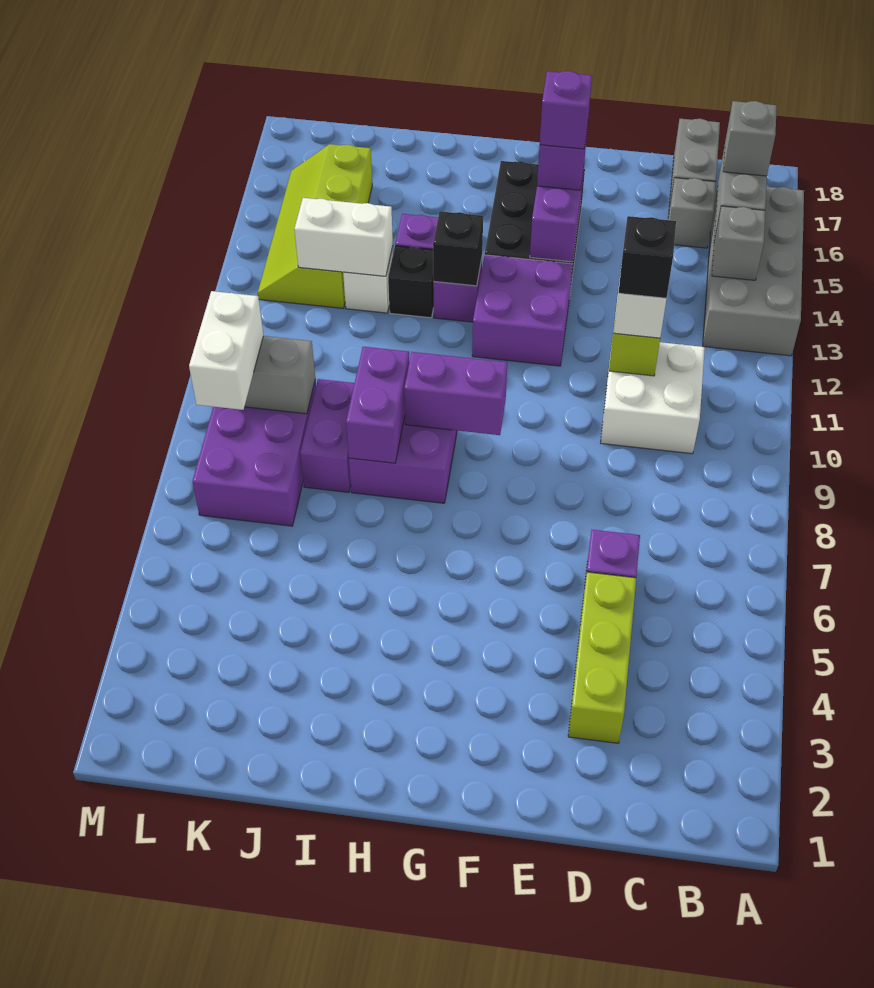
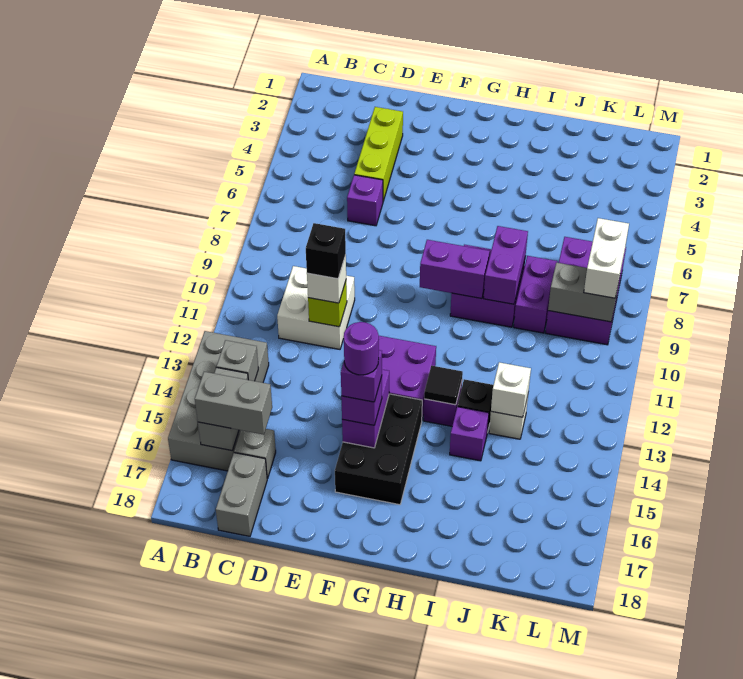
grey brick B16 level 3 -> grey brick B16:C16 level 3
none -> purple round brick F15 level 5
black brick H13 level 2 -> black tile H13 level 2
white brick J13:K13 level 2 -> white brick J13 level 2
lime slope K13:L16 level 1 top K -> none

